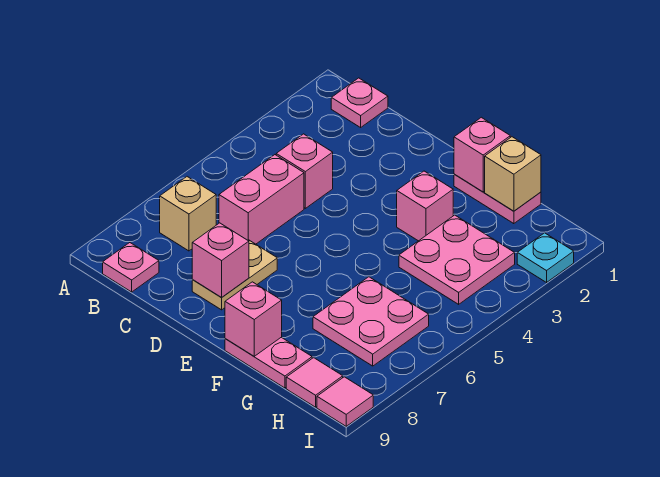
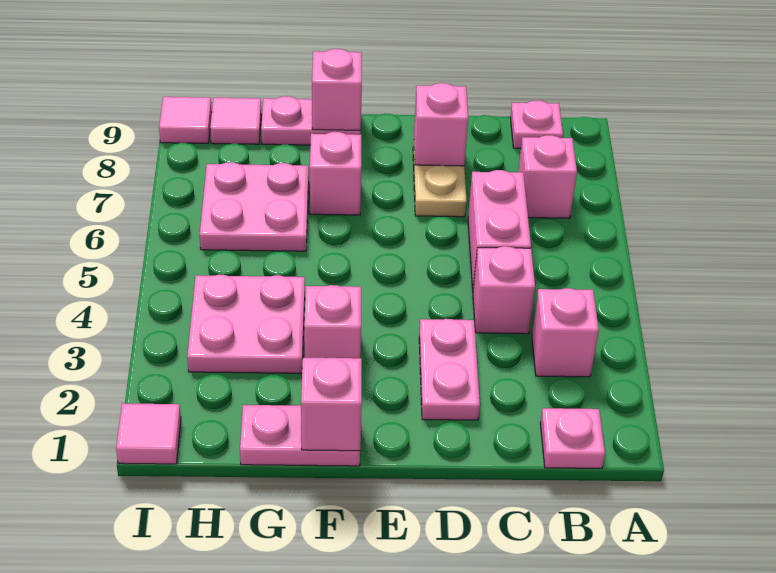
none -> pink brick B3 level 1
tan brick B7 level 1 -> pink brick B7 level 1
none -> pink plate D2:D3 level 1
none -> pink brick F7 level 1
tan brick G1 level 2 -> none
none -> pink tile I1 level 1
cyan plate I2 level 1 -> none

